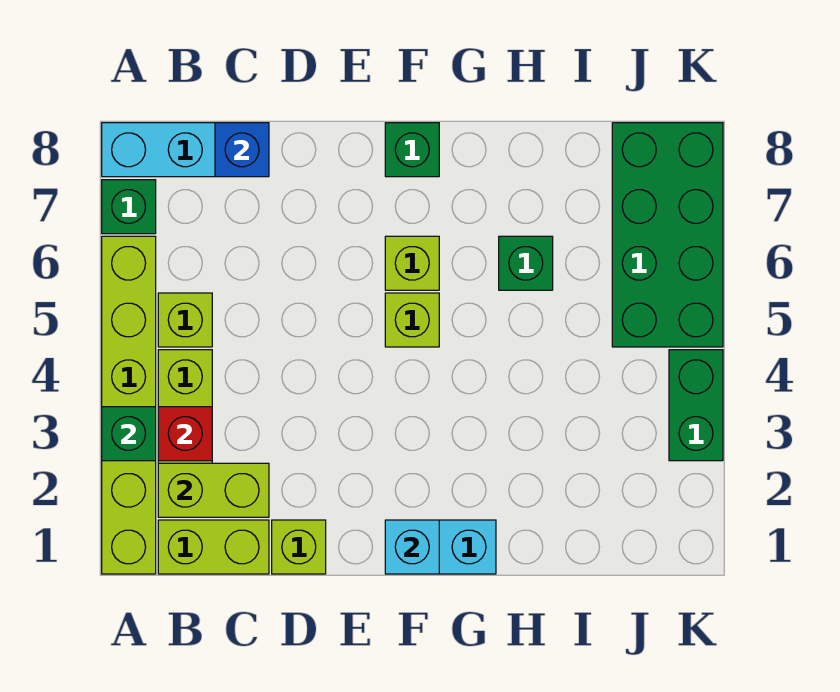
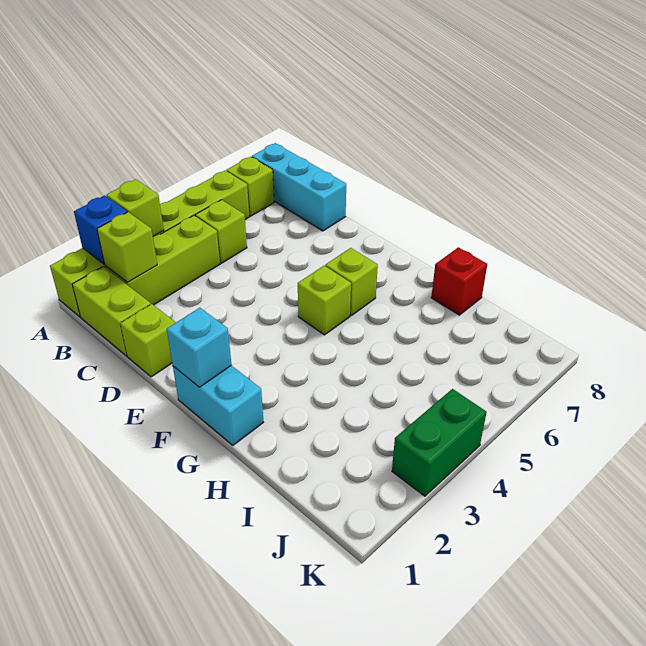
green brick A3 level 2 -> lime brick A3 level 2
green brick A7 level 1 -> lime brick A7 level 1
lime brick B2:C2 level 2 -> lime brick B2 level 2
red brick B3 level 2 -> red brick H8 level 1
blue brick C8 level 2 -> blue brick A2 level 2
green brick F8 level 1 -> none
green brick H6 level 1 -> none
green brick J5:K8 level 1 -> none

